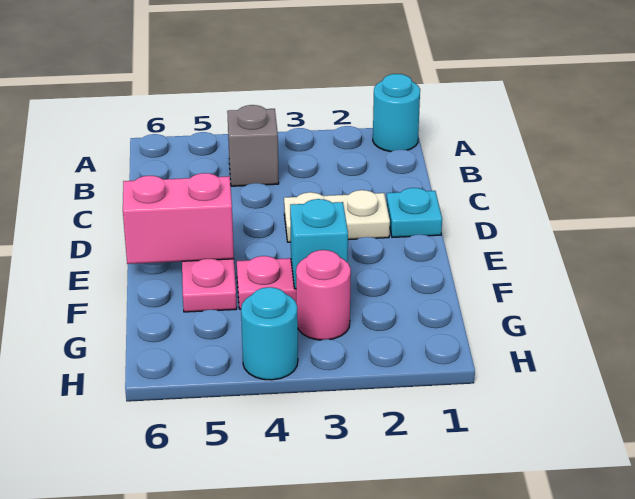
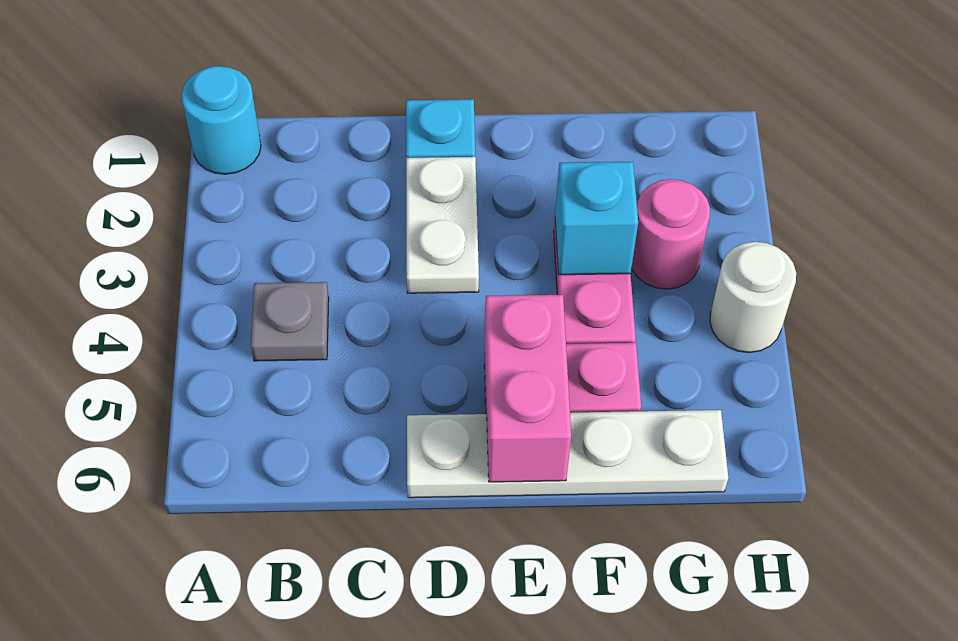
grey brick B4 level 1 -> grey plate B4 level 1
none -> white plate D6:G6 level 1
cyan round brick H4 level 1 -> white round brick H4 level 1

